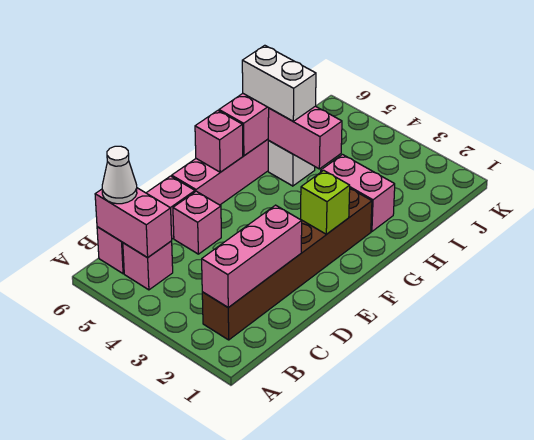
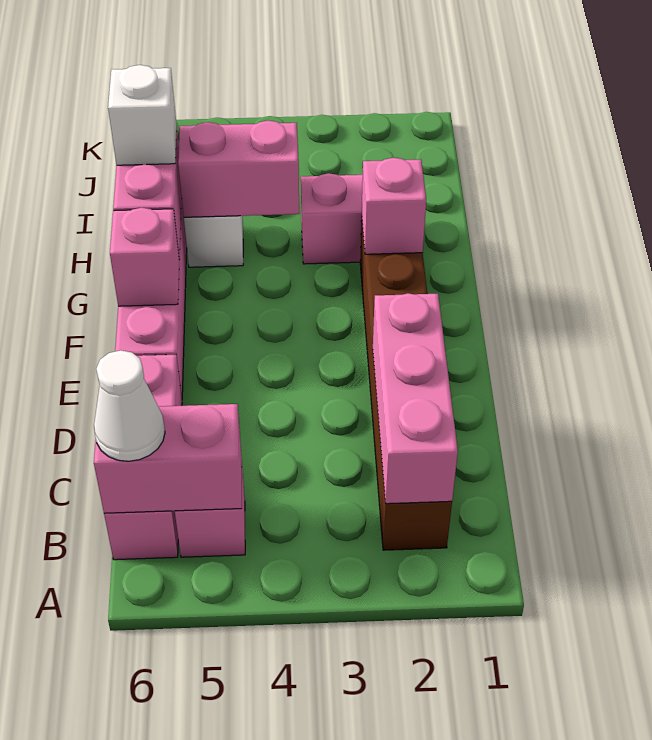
pink brick D5 level 1 -> pink brick G2 level 2
lime brick F2 level 2 -> none
white brick H5:H6 level 3 -> white brick H6 level 3

